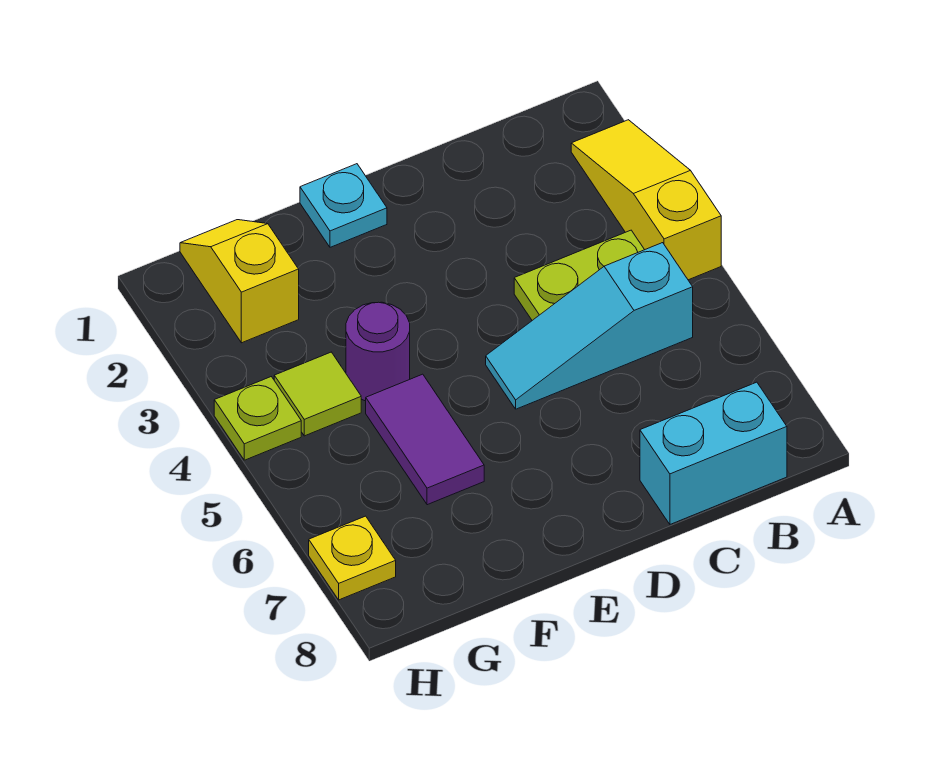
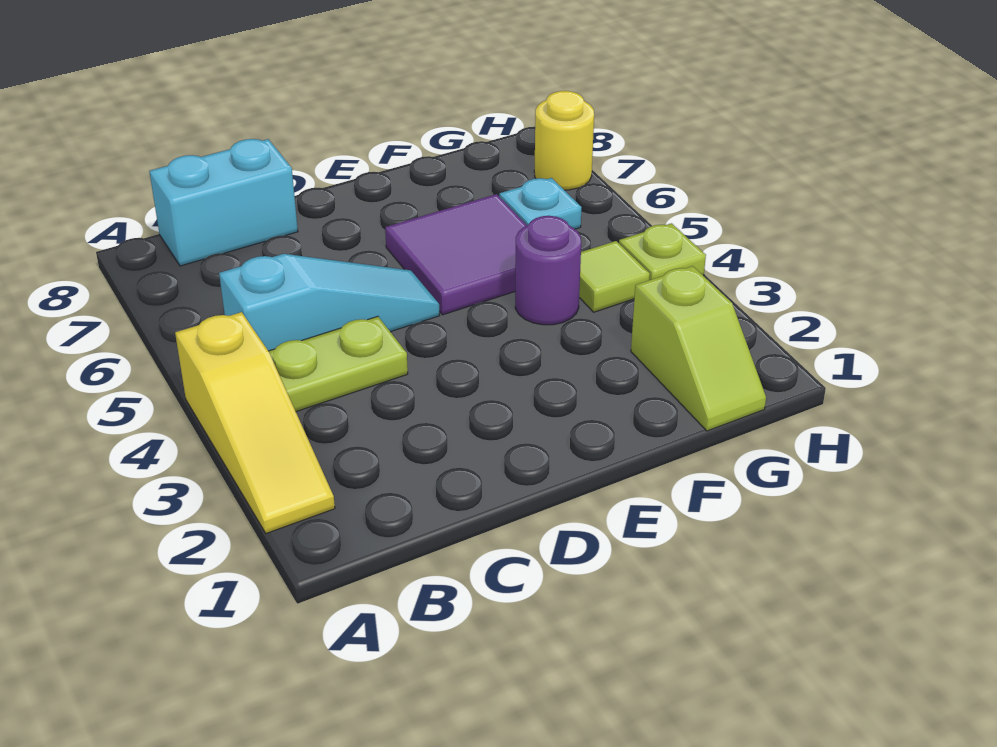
cyan plate E1 level 1 -> cyan plate G6 level 1
purple tile F5:F6 level 1 -> purple tile E5:F6 level 1
yellow slope G1:G2 level 1 top 2 -> lime slope G1:G2 level 1 top 2
yellow plate H7 level 1 -> yellow round brick H7 level 1

